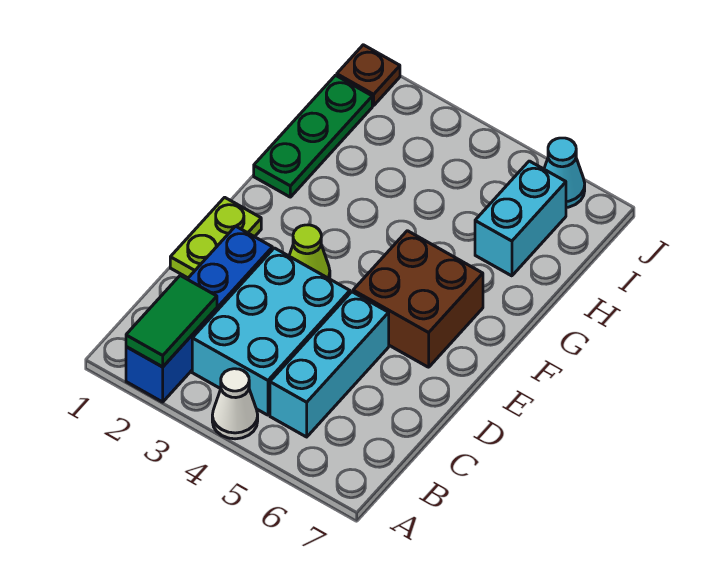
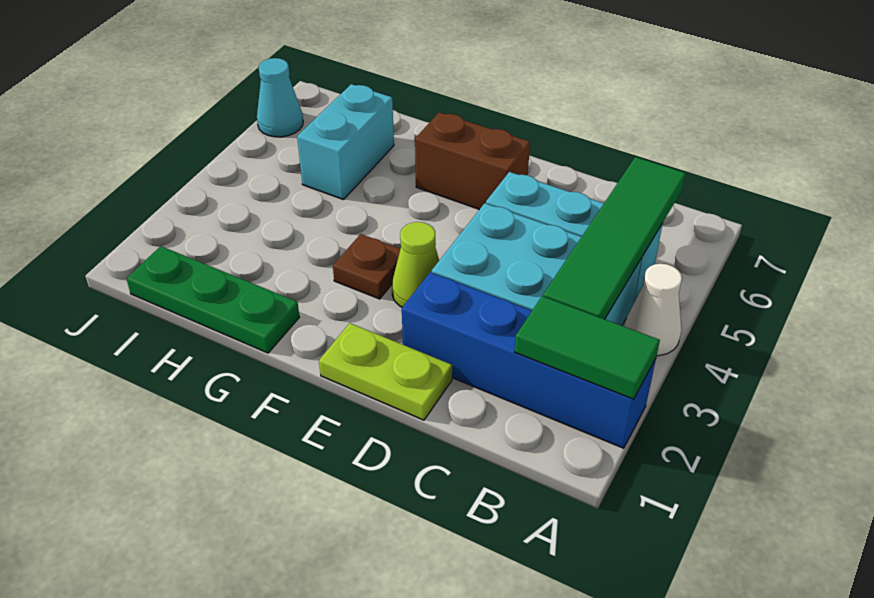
none -> green tile B3:B6 level 2
brown brick E5:F6 level 1 -> brown brick E6:F6 level 1
cyan brick H6:I6 level 1 -> cyan brick H5:H6 level 1
brown plate J1 level 1 -> brown plate F3 level 1

